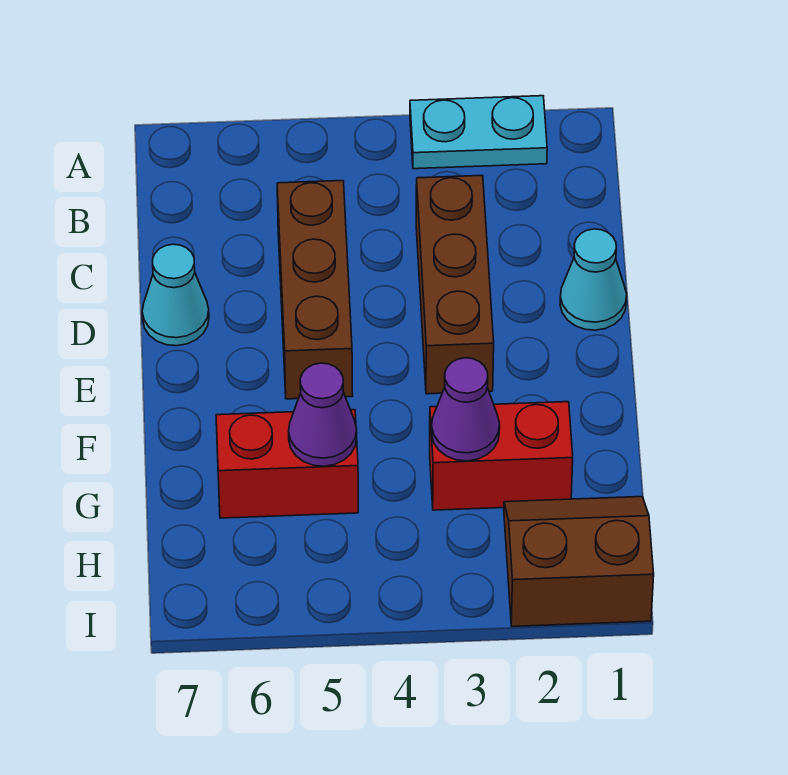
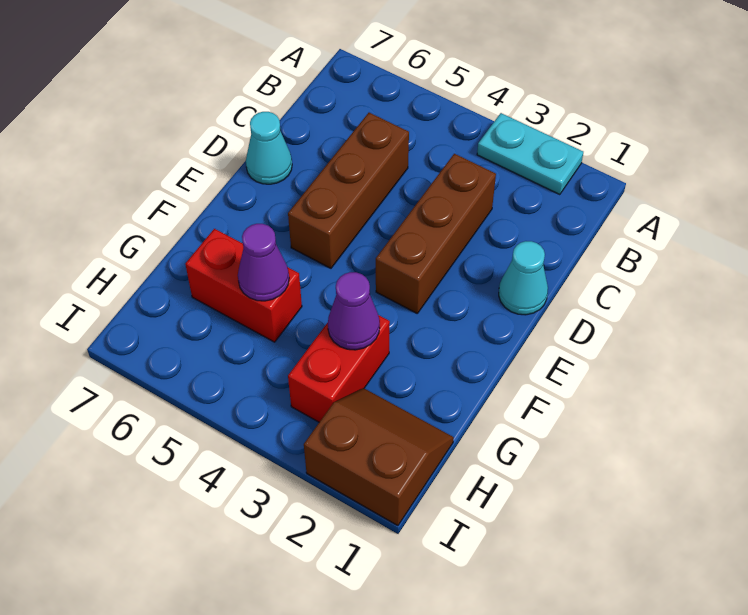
red brick G2:G3 level 1 -> red brick G3:H3 level 1

